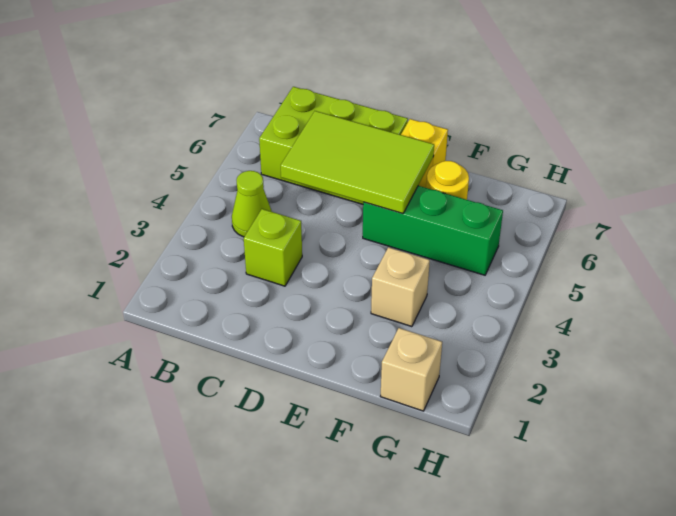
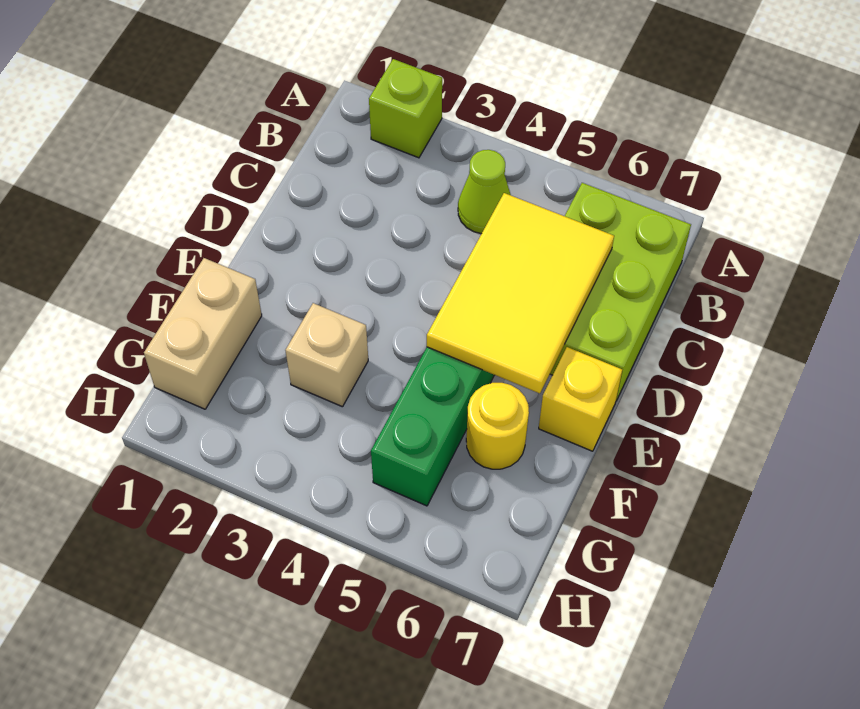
lime brick C3 level 1 -> lime brick A2 level 1
lime tile C5:E6 level 2 -> yellow tile C5:E6 level 2
tan brick G1 level 1 -> tan brick F1:G1 level 1

